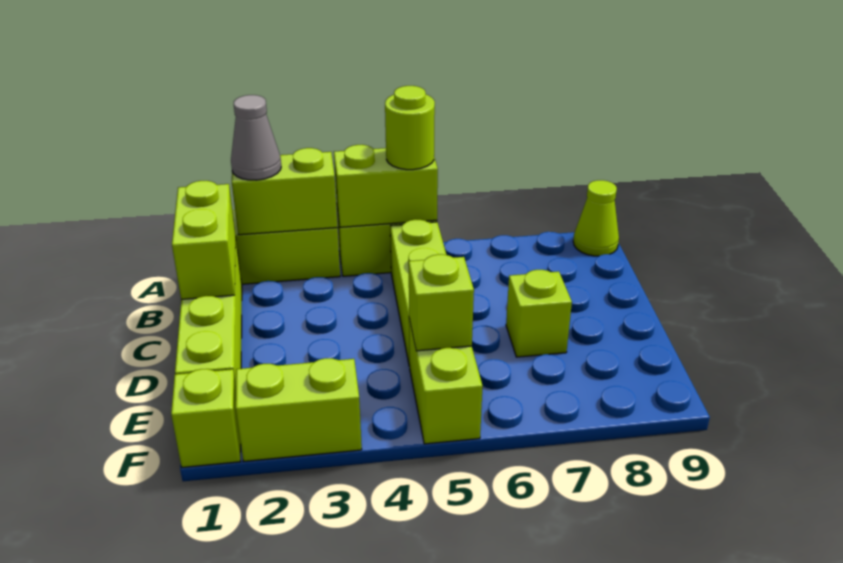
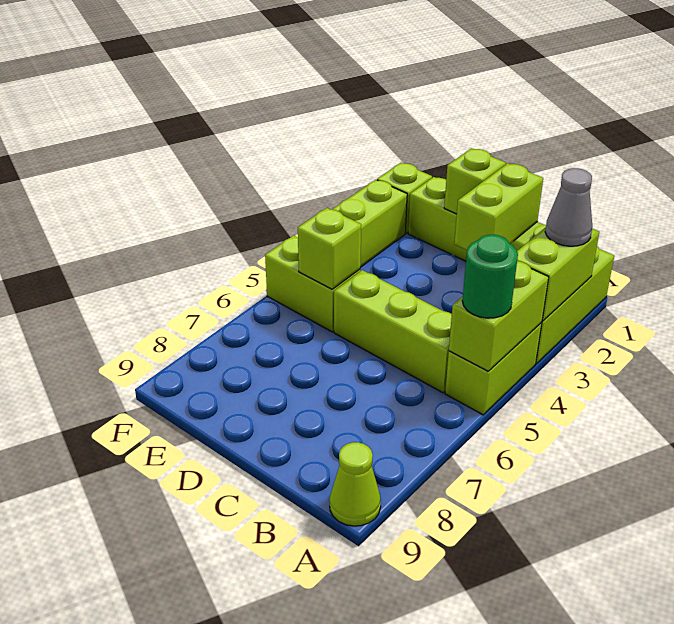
lime round brick A5 level 3 -> green round brick A5 level 3
lime brick B1:C1 level 2 -> lime brick C1:C2 level 2
lime brick D7 level 1 -> lime brick D1 level 2

